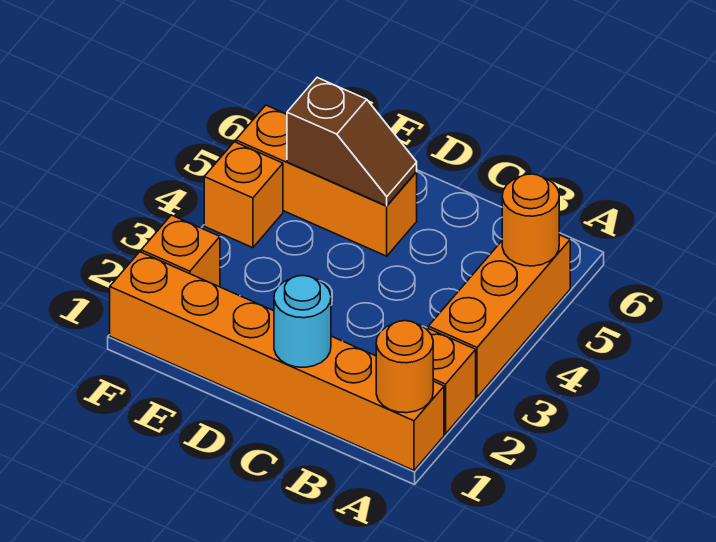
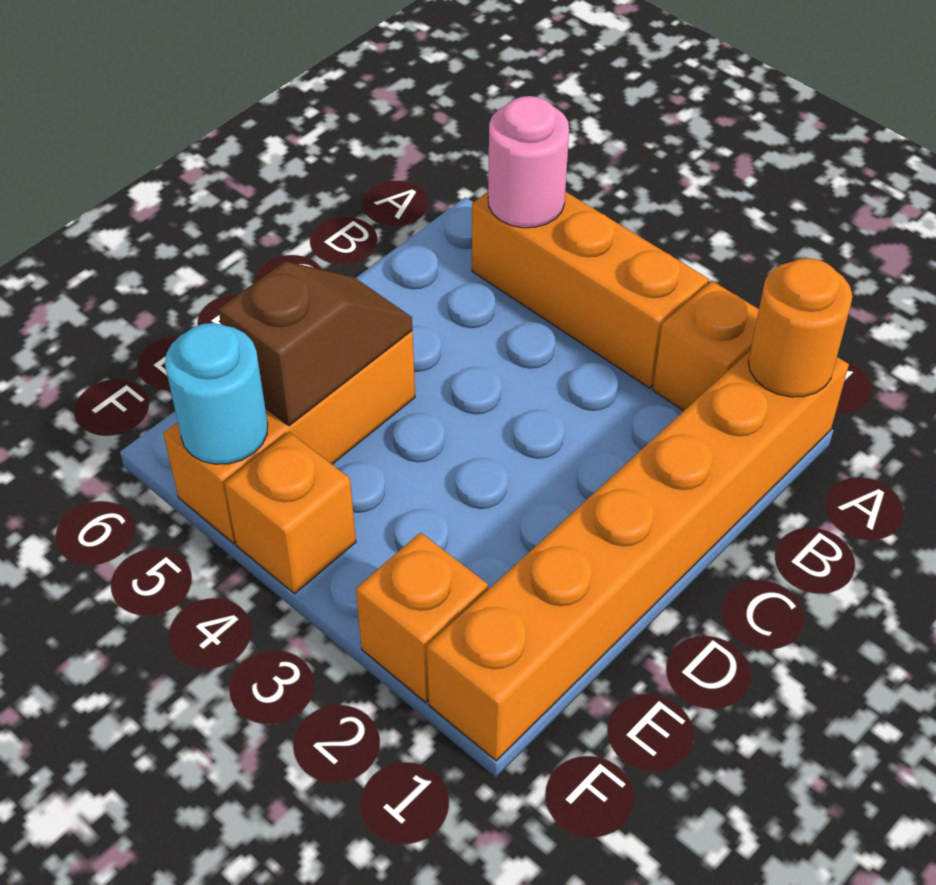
orange round brick A5 level 2 -> pink round brick A5 level 2
cyan round brick C1 level 2 -> cyan round brick F5 level 2

